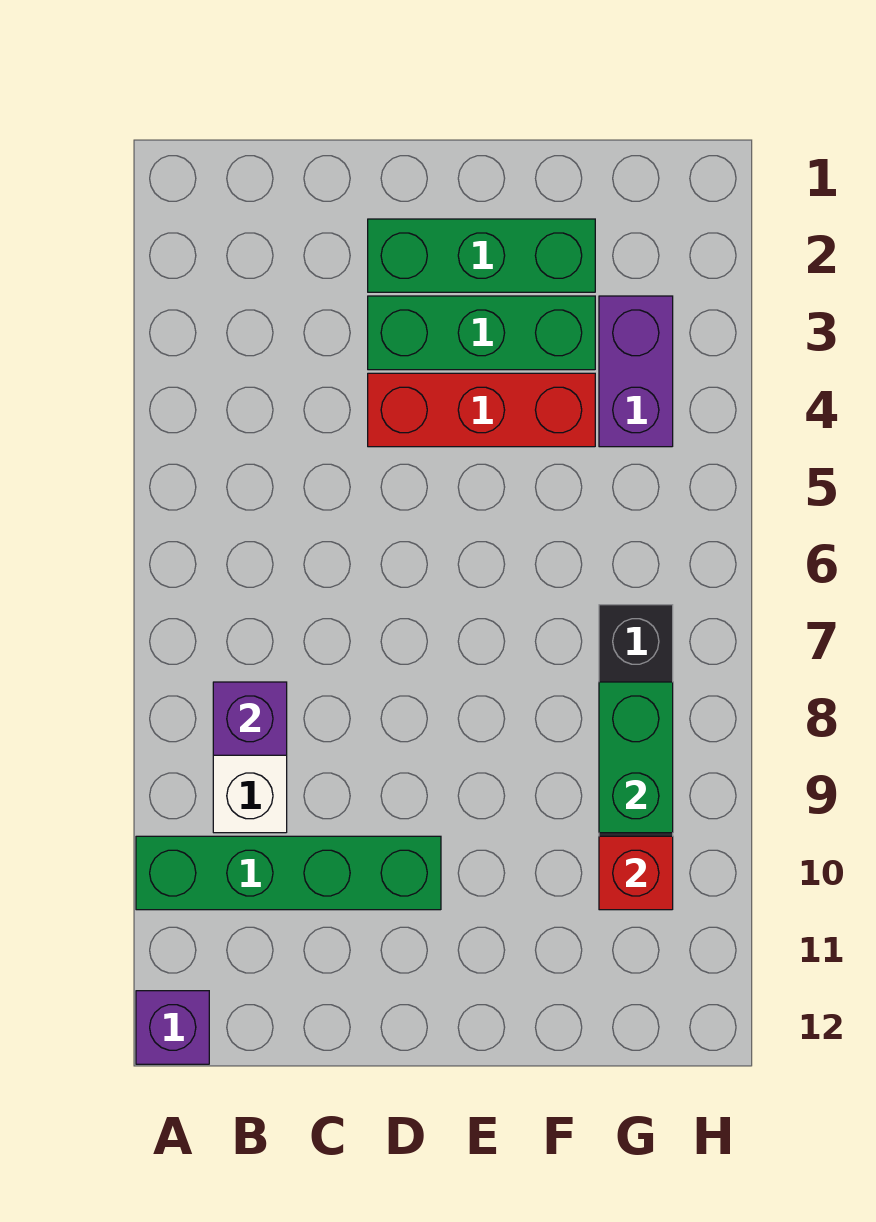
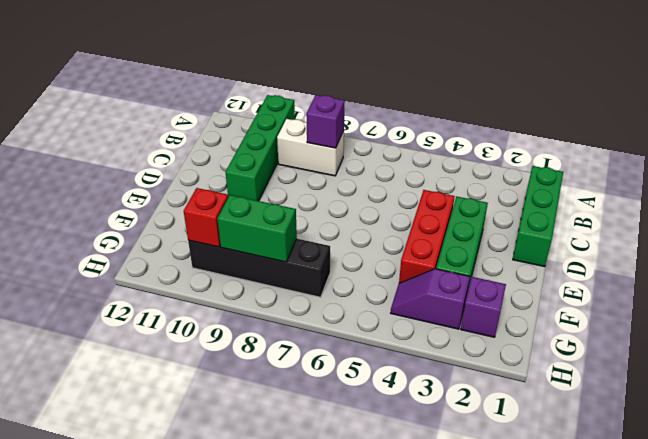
purple brick A12 level 1 -> purple brick G2 level 1
green brick D2:F2 level 1 -> green brick B1:D1 level 1
purple brick G3:G4 level 1 -> purple slope G3:G4 level 1 top 3

